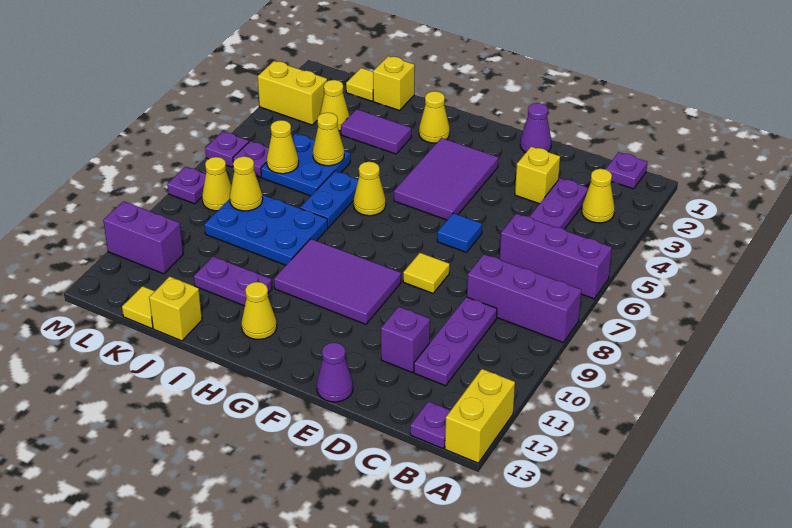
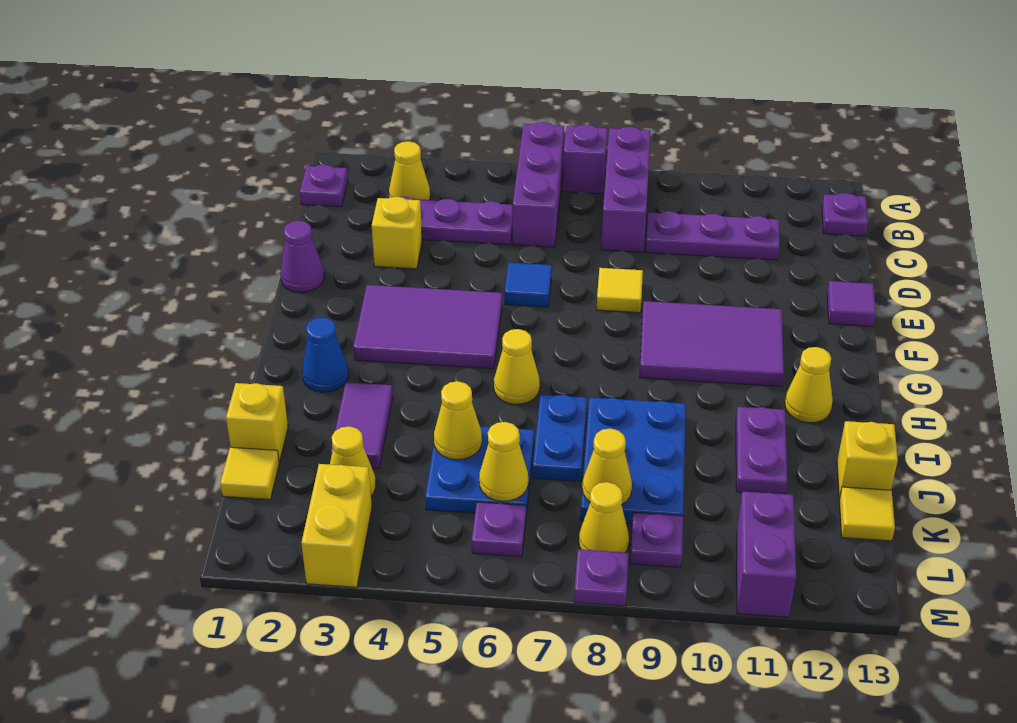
yellow brick A12:A13 level 1 -> none
purple brick D11 level 1 -> purple brick A7 level 1
purple cone E13 level 1 -> purple tile E13 level 1
purple tile F9:H10 level 1 -> purple tile F9:G11 level 1
yellow cone H2 level 1 -> blue cone H2 level 1
blue plate I6:I7 level 1 -> blue plate I7:J7 level 1
purple plate M6 level 1 -> purple plate L9 level 1

